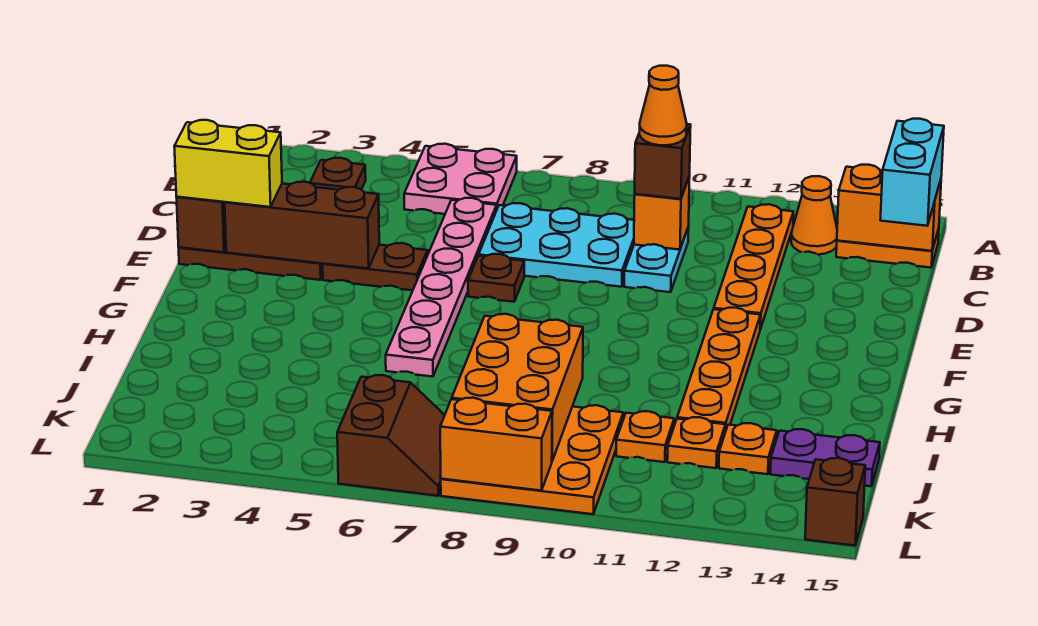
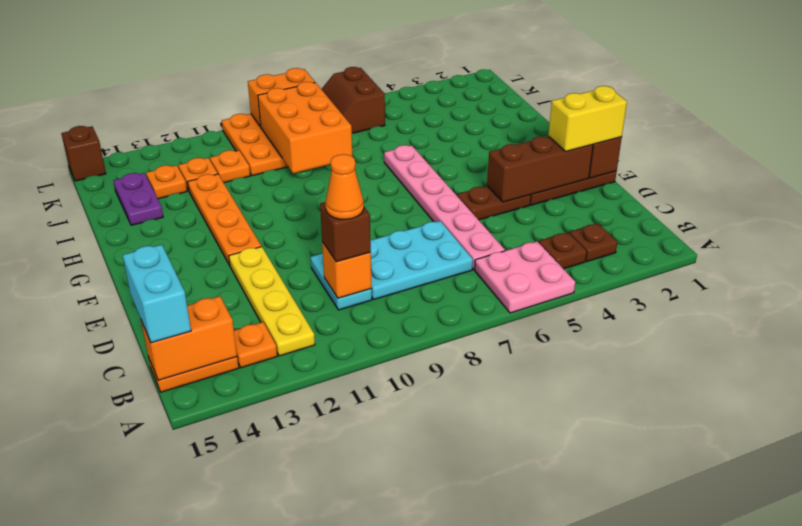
orange plate B12:E12 level 1 -> yellow plate B12:E12 level 1
orange cone B13 level 1 -> orange plate B13 level 1
brown plate E7 level 1 -> brown plate B4 level 1
purple plate J14:J15 level 1 -> purple plate I14:J14 level 1

